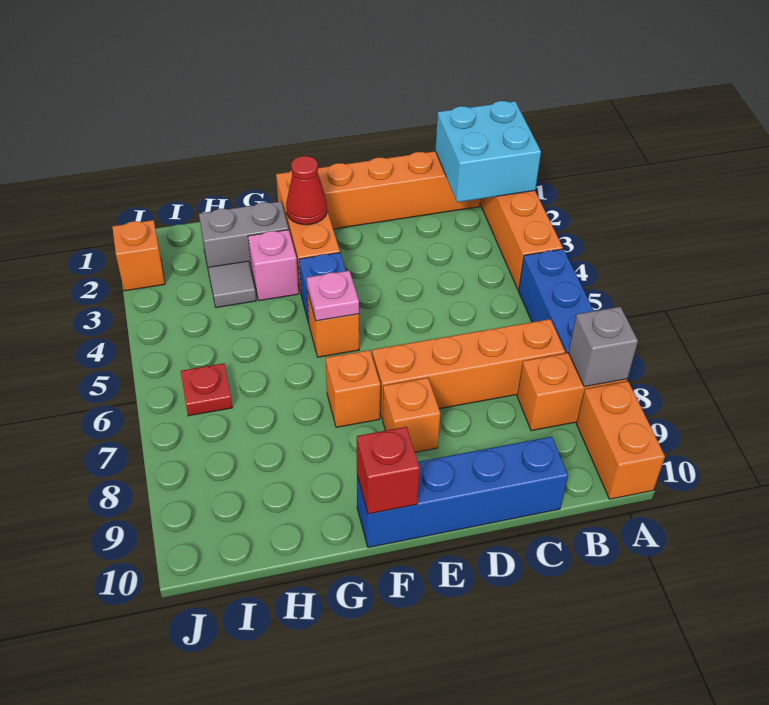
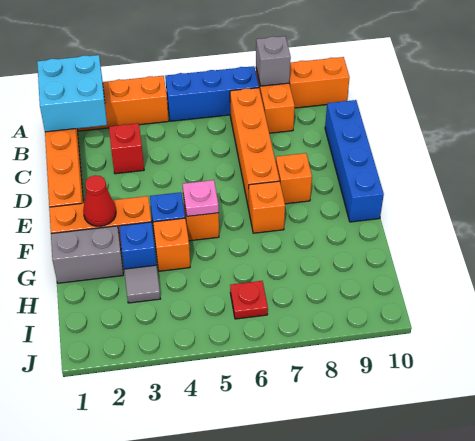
red brick F10 level 2 -> red brick C3 level 1
grey brick G2:H2 level 1 -> grey brick G1:G2 level 1
pink brick G3 level 1 -> blue brick G3 level 1
orange brick J2 level 1 -> orange brick G4 level 1

